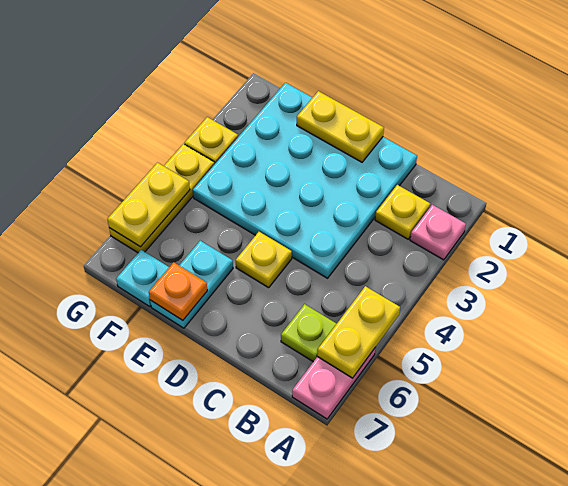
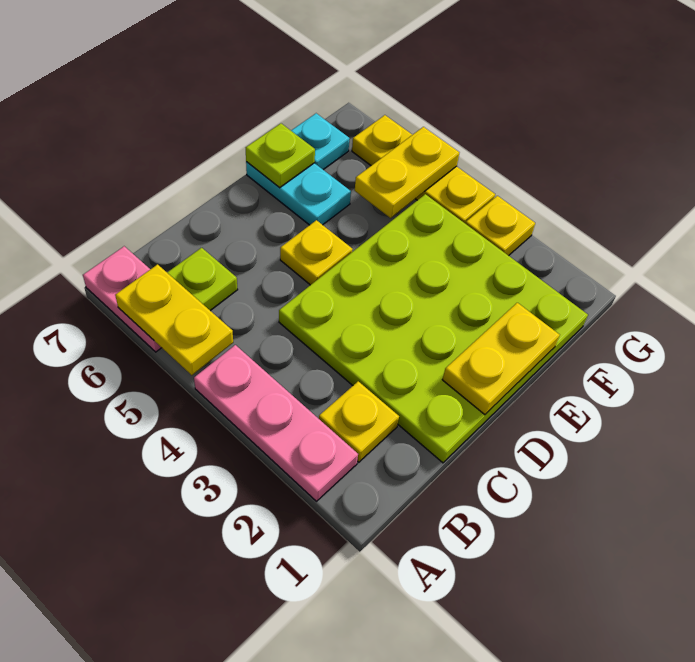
pink plate A2 level 1 -> pink plate A2:A4 level 1
cyan plate C1:F4 level 1 -> lime plate C1:F4 level 1
orange plate E7 level 2 -> lime plate E7 level 2
yellow plate G5:G6 level 2 -> yellow plate F5:G5 level 2

